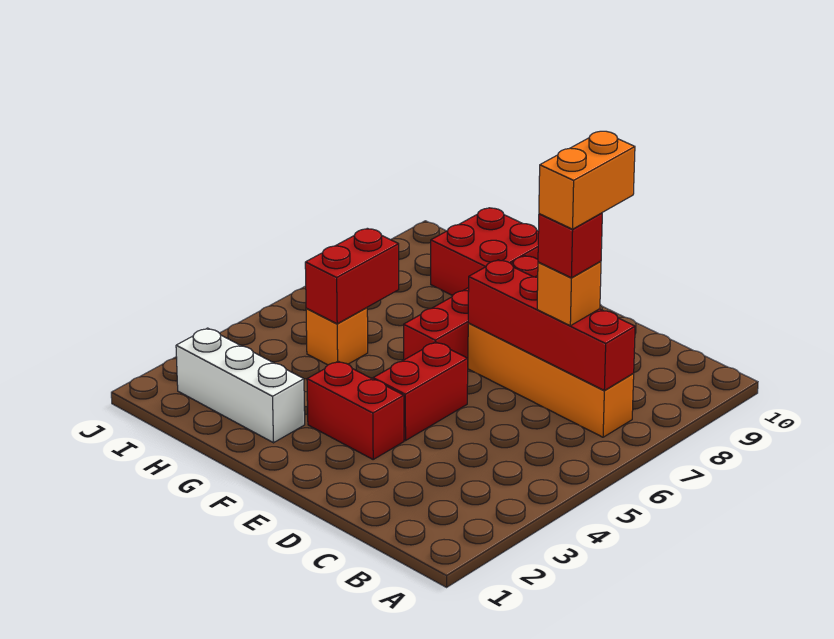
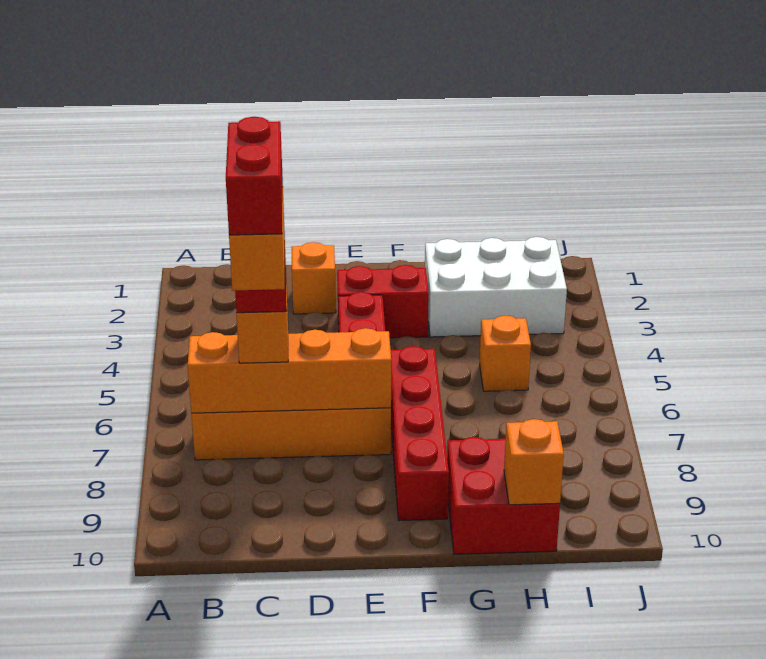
red brick B7:E7 level 2 -> orange brick B7:E7 level 2
none -> orange brick D2 level 1
white brick G2:I2 level 1 -> white brick G2:I3 level 1
red brick H5:H6 level 2 -> red brick C7:C8 level 6
none -> orange brick H10 level 2

